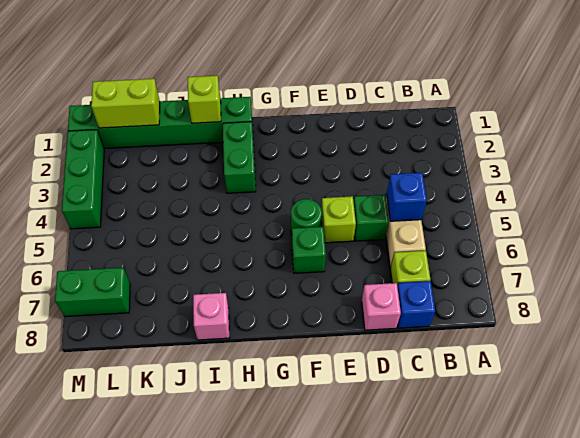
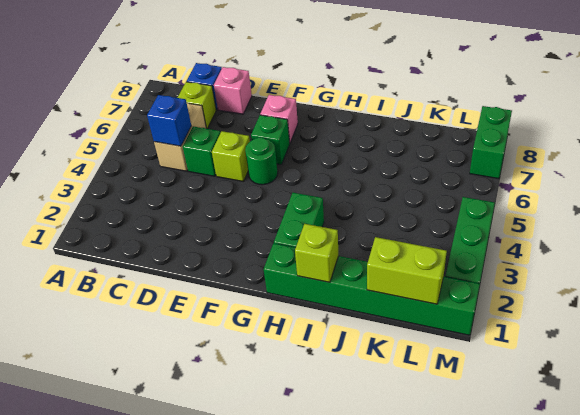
pink brick I8 level 1 -> pink brick F7 level 1
green brick L7:M7 level 1 -> green brick M7:M8 level 1

